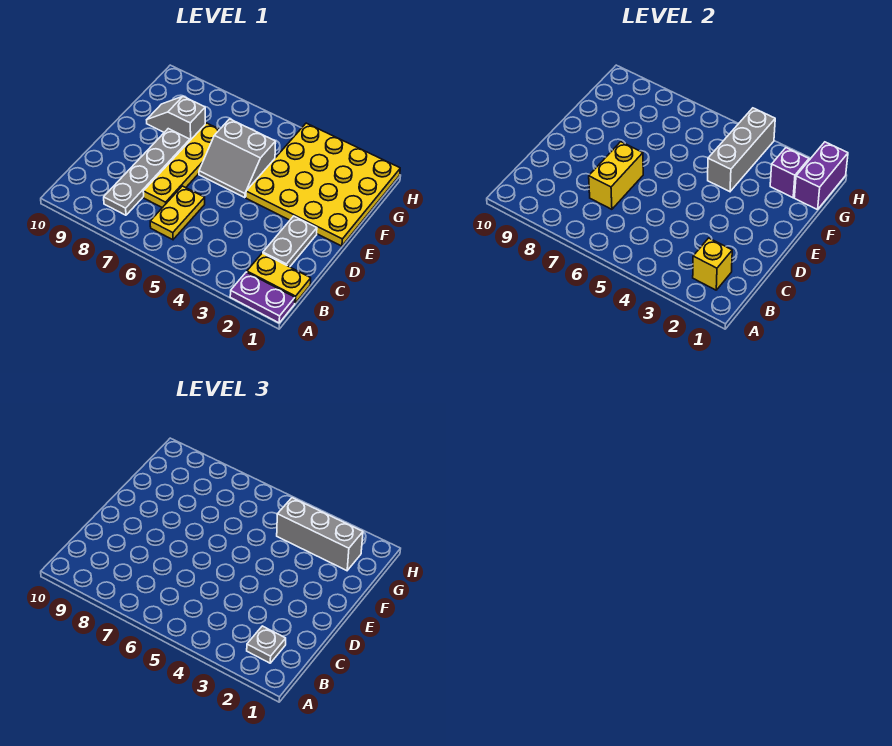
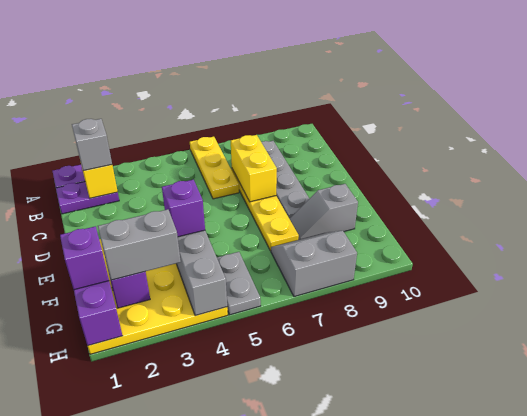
yellow plate B1:B2 level 1 -> purple plate B1:B2 level 1
grey plate B2 level 3 -> grey brick B2 level 3
yellow plate B6:C6 level 1 -> yellow plate A6:C6 level 1
grey plate C2:D2 level 1 -> grey plate G5:H5 level 1
grey slope E5:F6 level 1 top F -> grey slope G7:H8 level 1 top H
none -> purple brick F4 level 3
grey slope F8:F9 level 1 top 8 -> grey slope F8:F9 level 1 top 9
none -> purple brick G1 level 3
grey brick G2:G4 level 3 -> grey brick G2:G3 level 3

